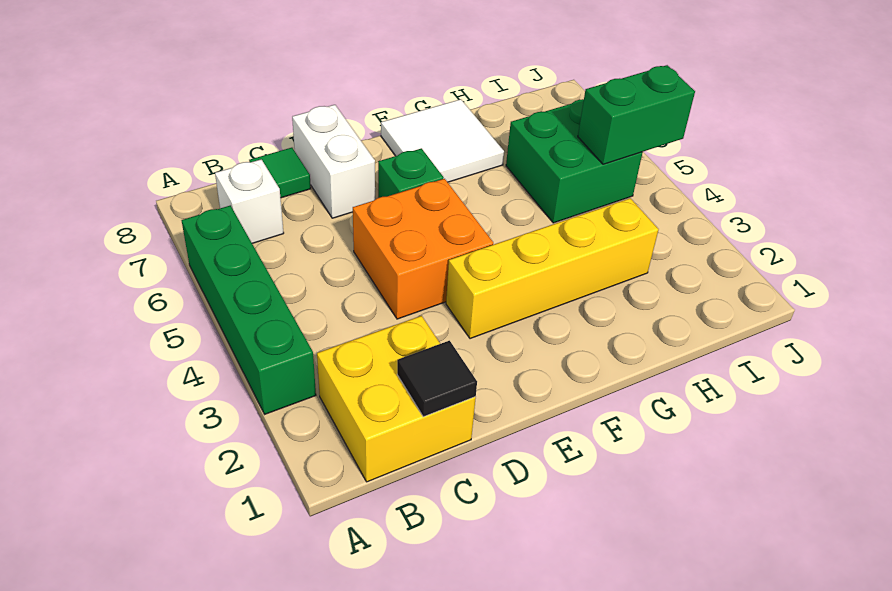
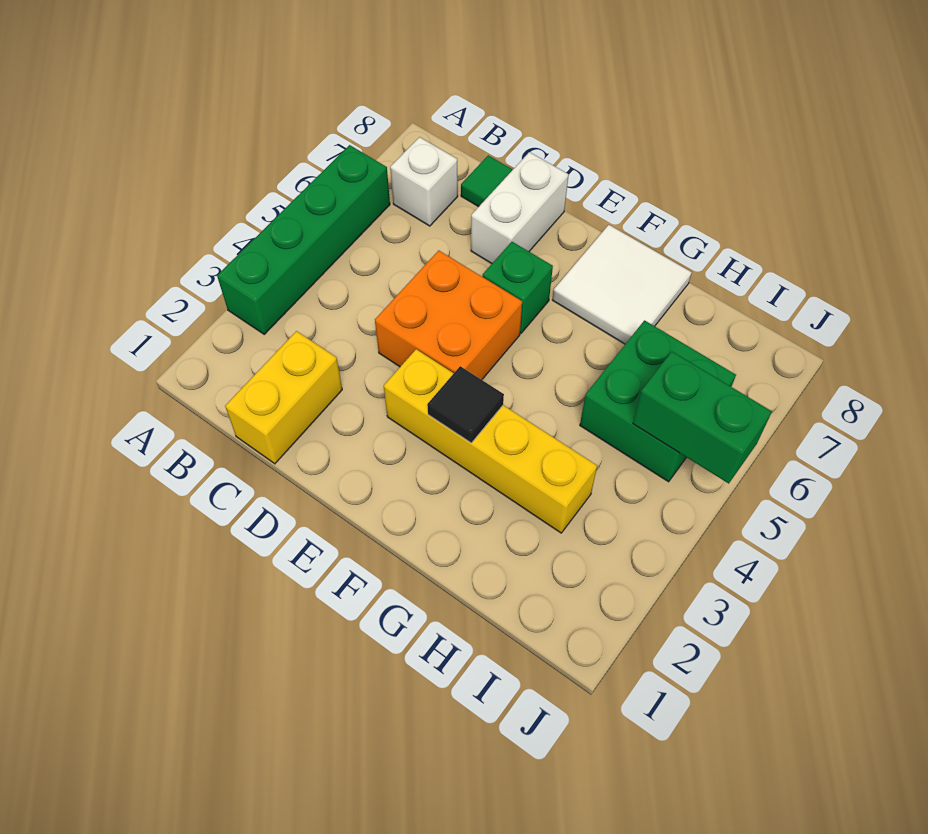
yellow brick B1:C2 level 1 -> yellow brick C1:C2 level 1
black tile C1 level 2 -> black tile F3 level 2

